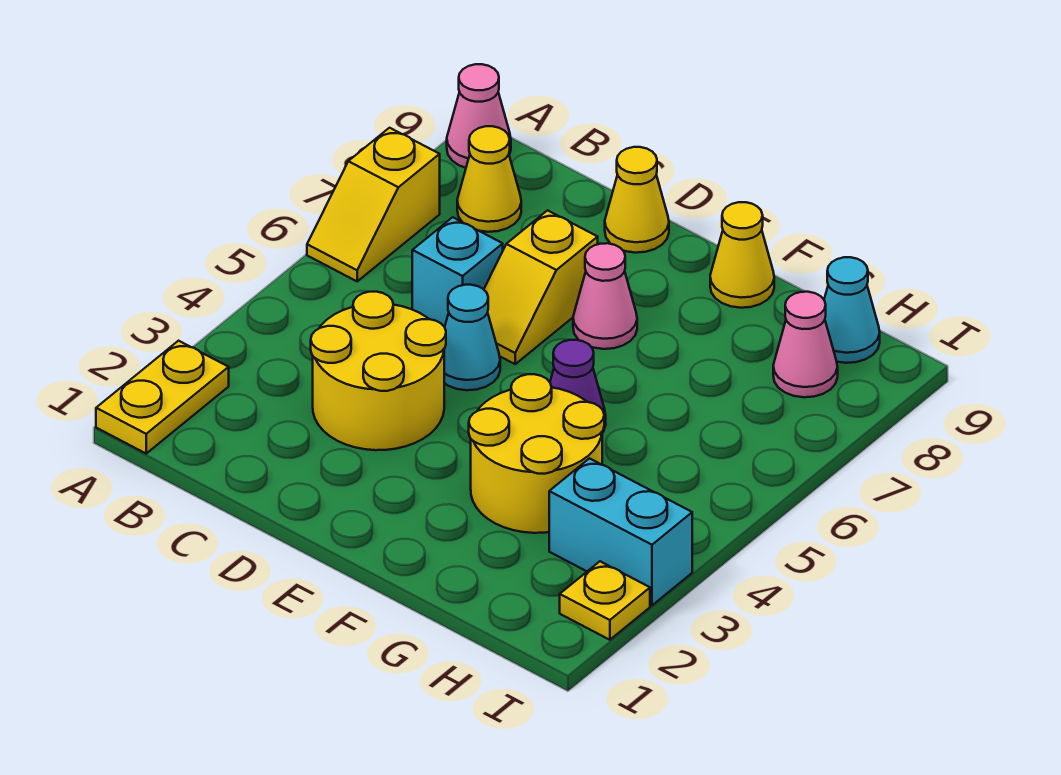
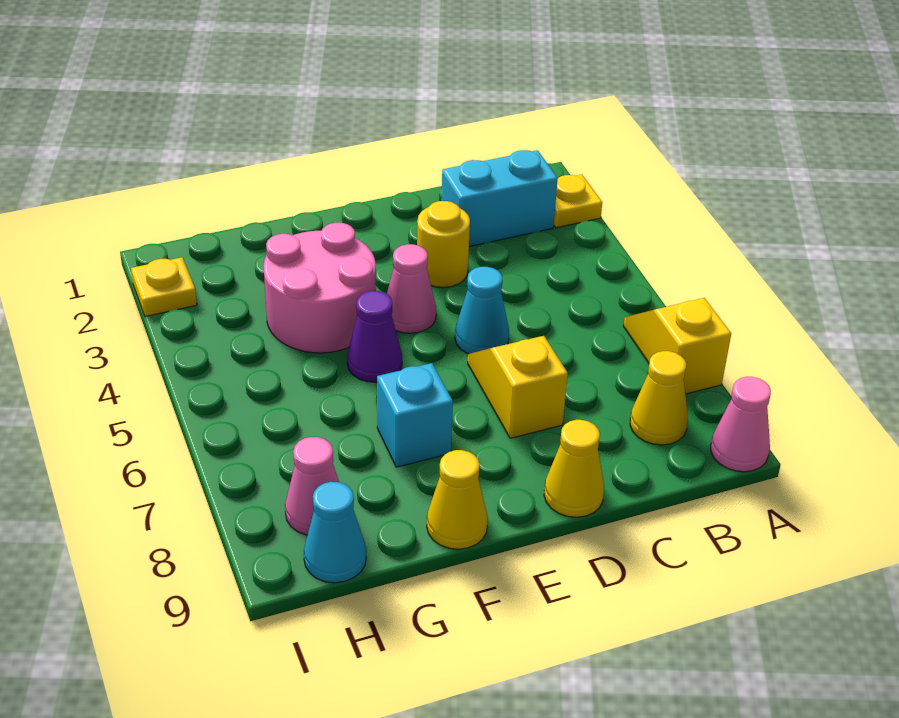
yellow plate A1:A2 level 1 -> yellow plate A2 level 1
yellow round brick C3:D4 level 1 -> yellow round brick D3 level 1
cyan brick C6 level 1 -> cyan brick F7 level 1
pink cone E7 level 1 -> pink cone E4 level 1
yellow round brick F3:G4 level 1 -> pink round brick F3:G4 level 1
cyan brick H3:I3 level 1 -> cyan brick B2:C2 level 1

